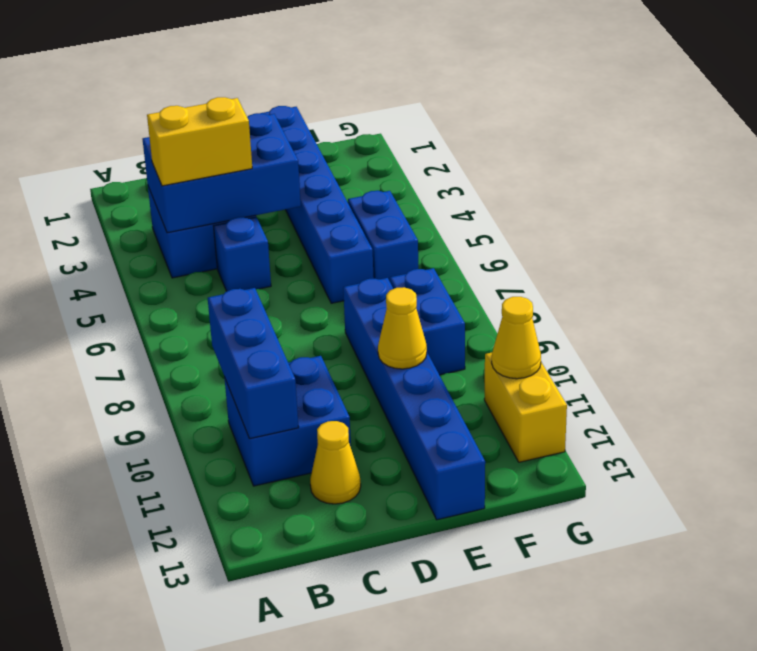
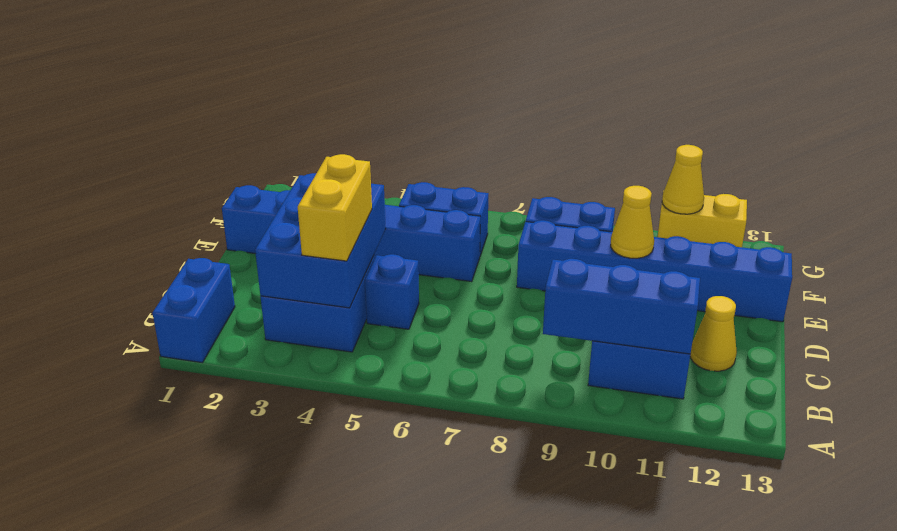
none -> blue brick A1:B1 level 1

